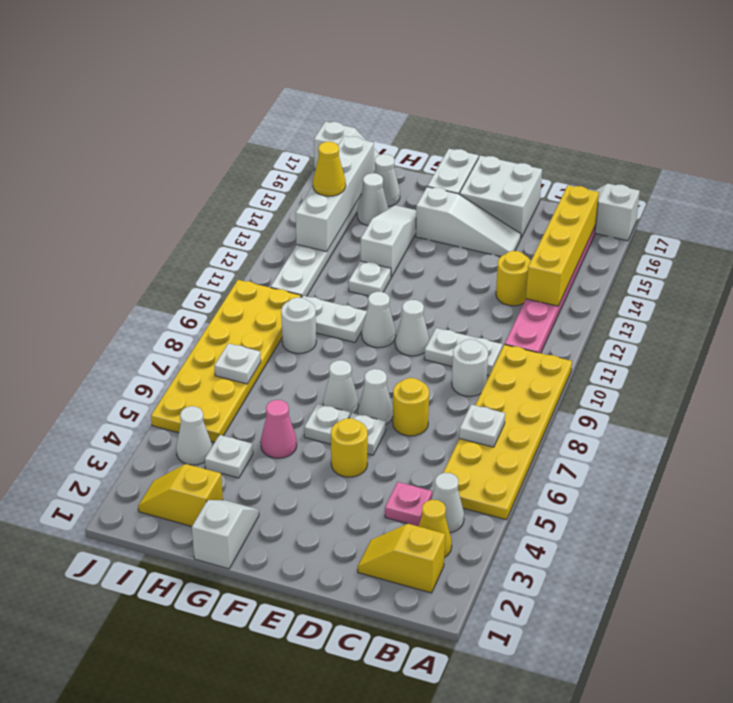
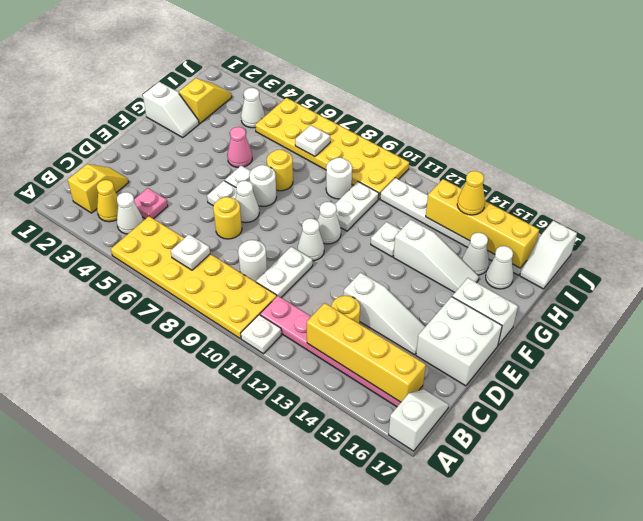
white slope D15:F15 level 1 top F -> white slope D13:D15 level 1 top 13
yellow round brick E5 level 1 -> yellow round brick G7 level 1
white cone F7 level 1 -> white round brick F7 level 1
white plate H4 level 1 -> white plate A11 level 1
white brick I13:I16 level 2 -> yellow brick I13:I16 level 2

